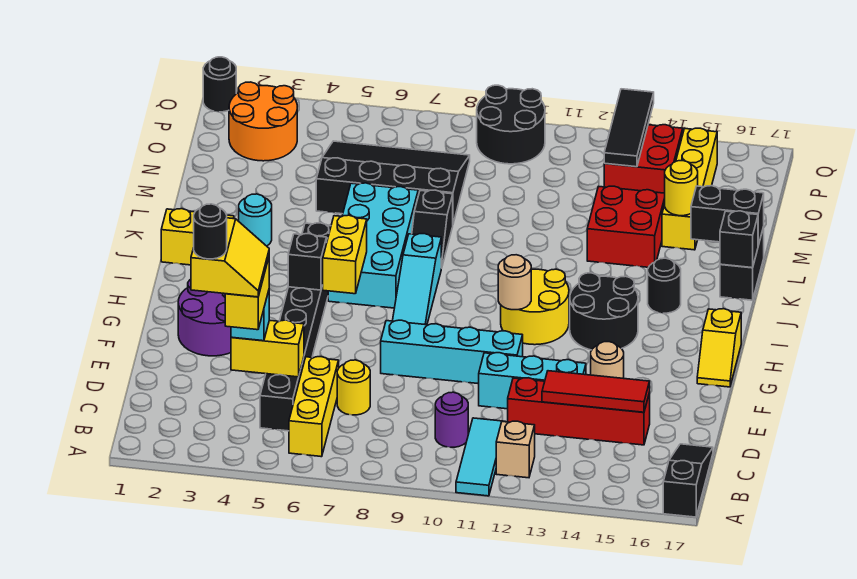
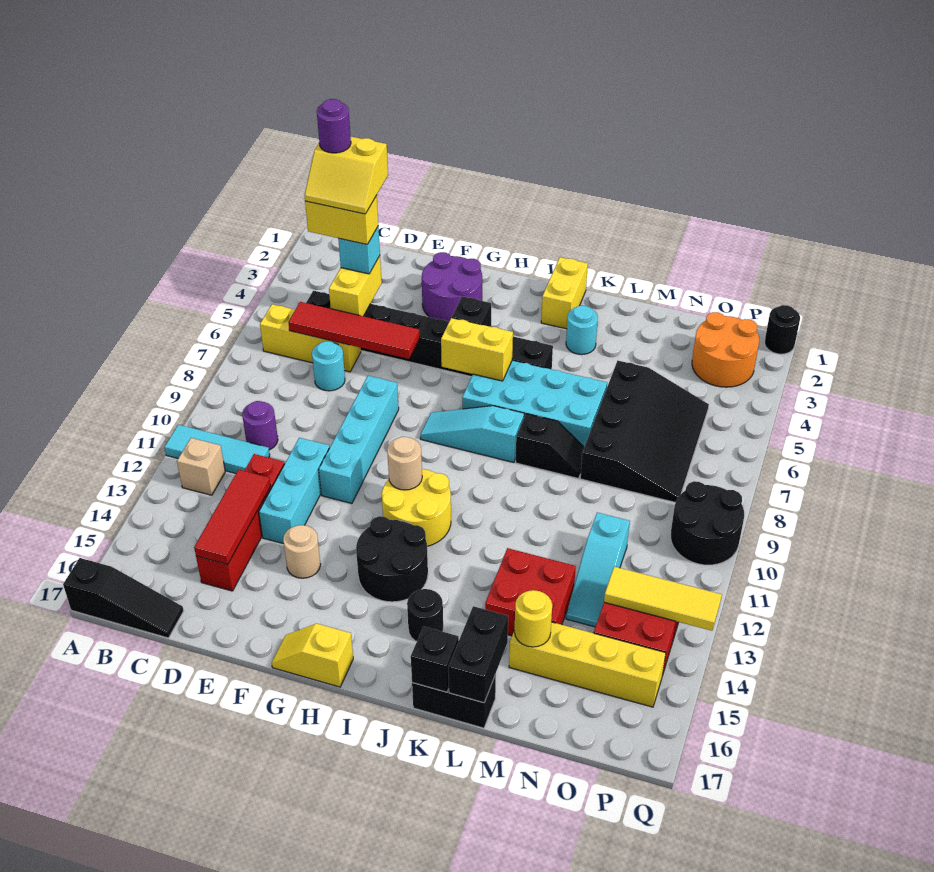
black round brick C3 level 6 -> purple round brick C3 level 6
none -> red tile C6:F6 level 2
yellow round brick D7 level 1 -> cyan round brick D7 level 1
black slope K8:L8 level 1 top L -> black slope K8:L8 level 1 top K
none -> cyan slope N11:N13 level 1 top 11
black tile O13:Q13 level 2 -> yellow tile O13:Q13 level 2

